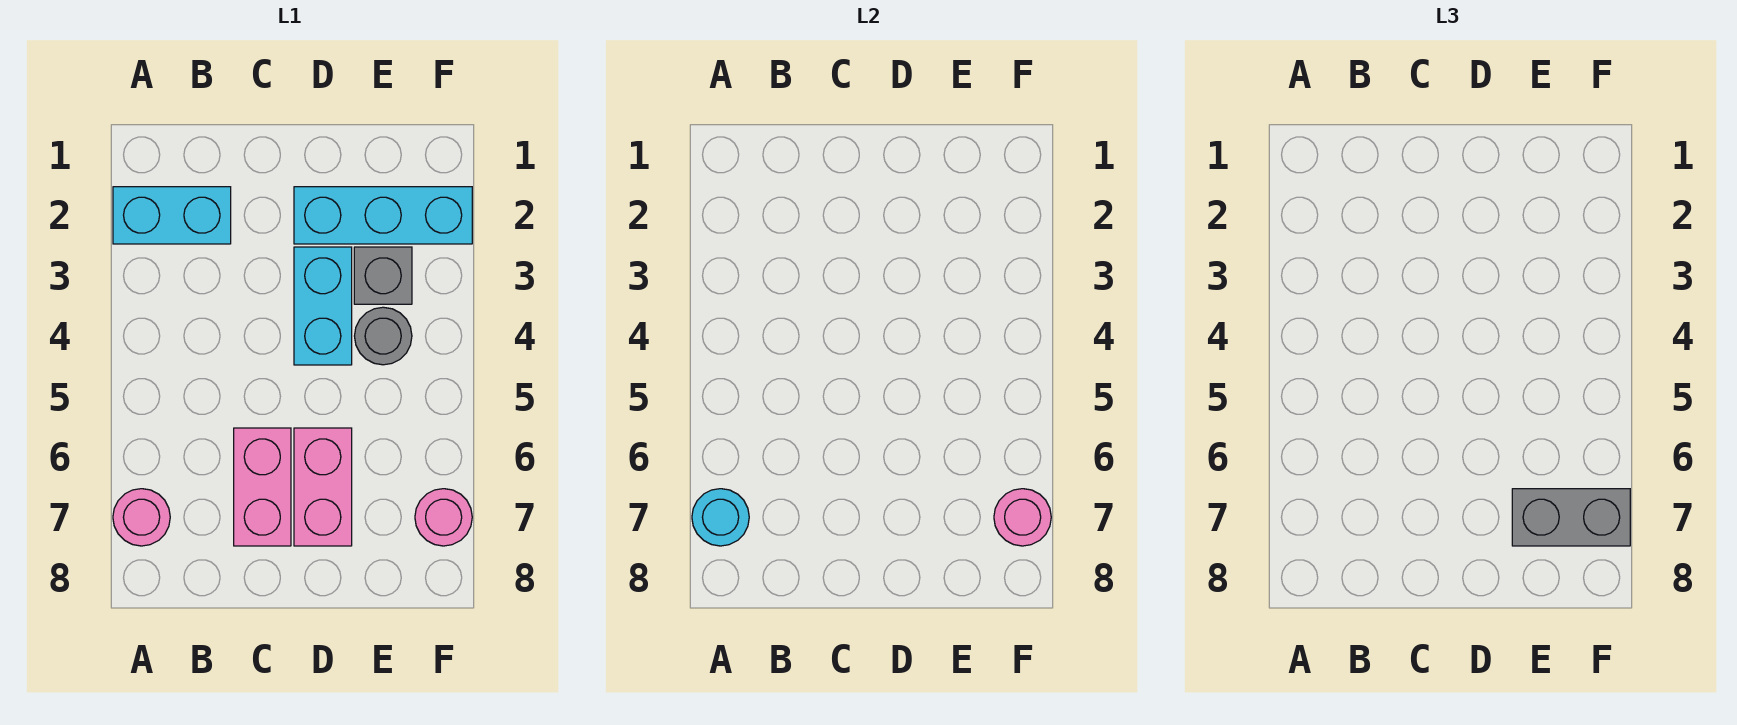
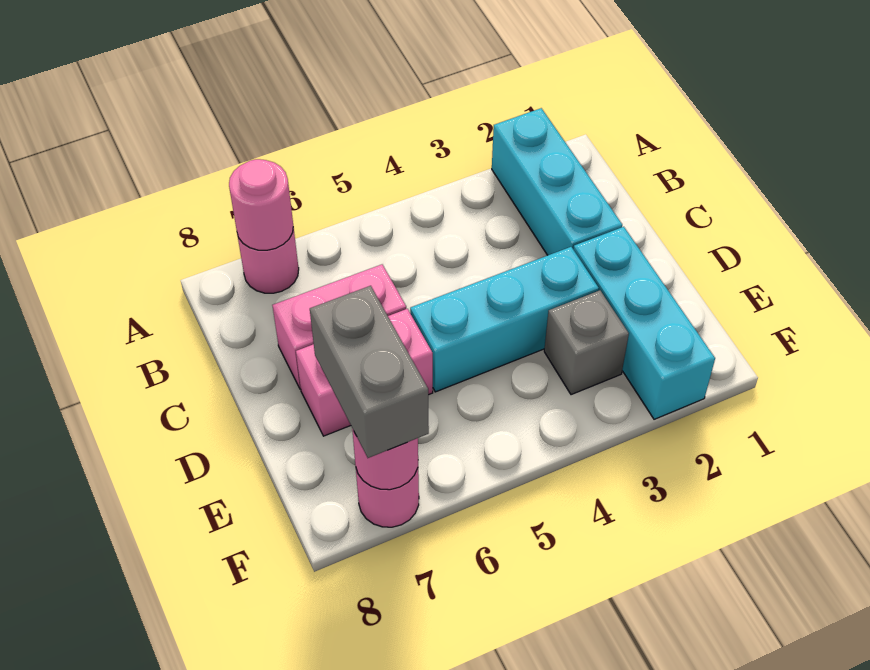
cyan brick A2:B2 level 1 -> cyan brick A2:C2 level 1
cyan round brick A7 level 2 -> pink round brick A7 level 2
cyan brick D3:D4 level 1 -> cyan brick D3:D5 level 1
grey round brick E4 level 1 -> none

